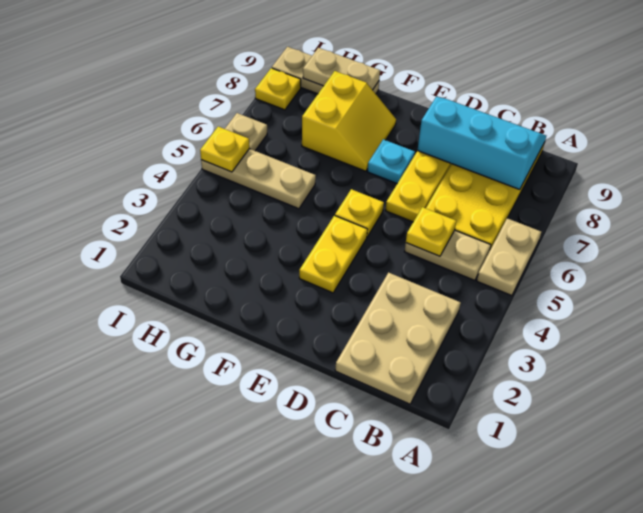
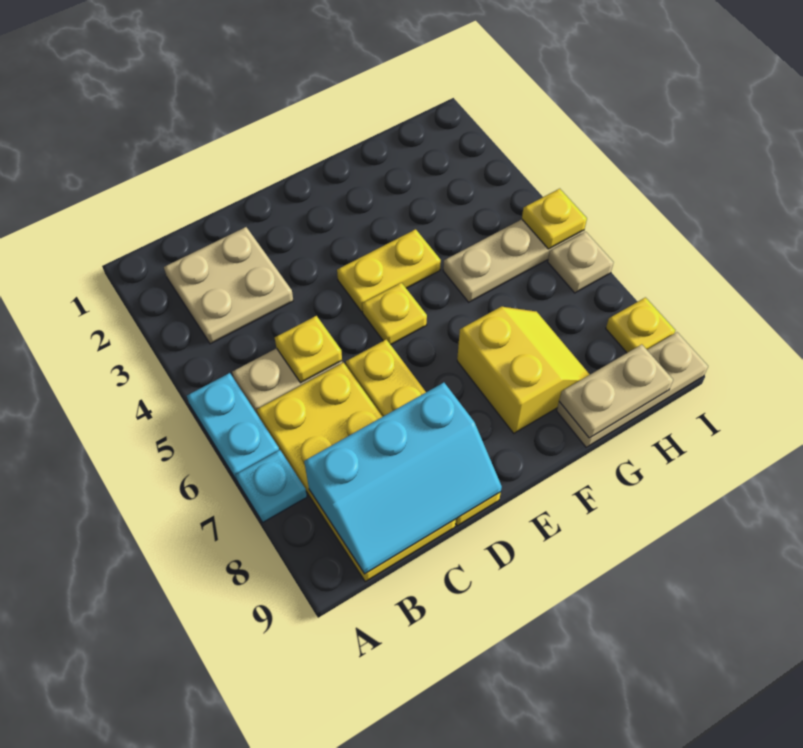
tan plate A5:A6 level 1 -> cyan plate A5:A6 level 1
tan plate B1:C3 level 1 -> tan plate B2:C3 level 1
yellow plate E3:E4 level 1 -> yellow plate E4:F4 level 1
cyan plate E7 level 1 -> cyan plate A7 level 1
yellow slope F7:G8 level 1 top G -> yellow slope F7:G8 level 1 top F

